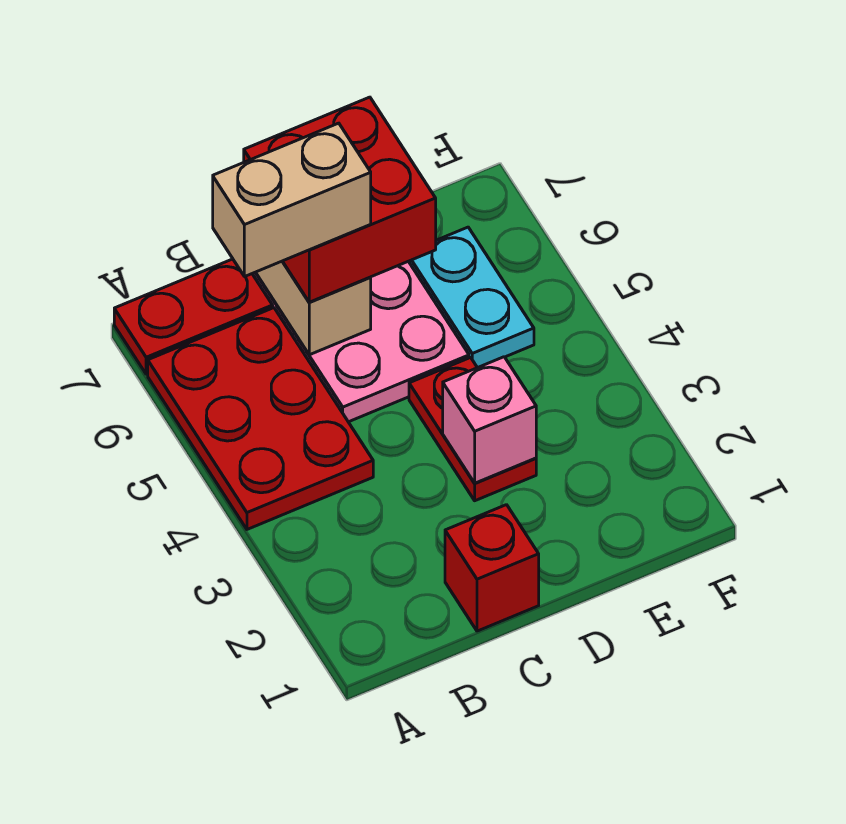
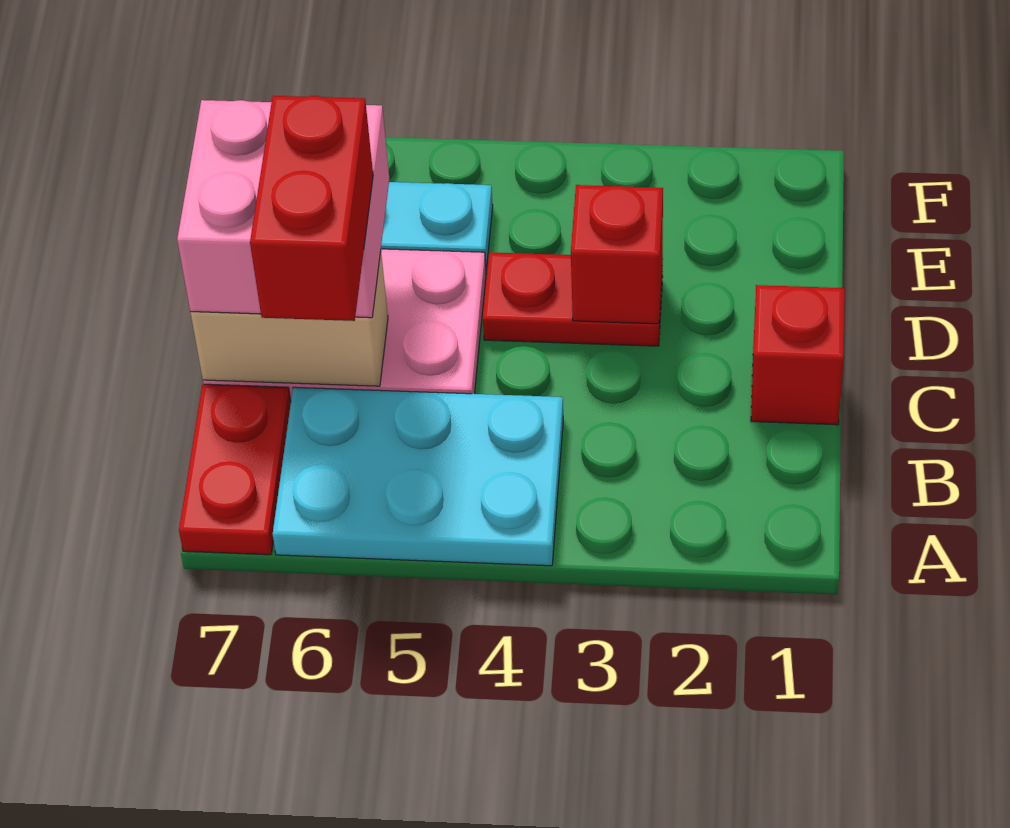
red plate A4:B6 level 1 -> cyan plate A4:B6 level 1
tan brick B6:C6 level 4 -> red brick B6:C6 level 4
red brick C6:D7 level 3 -> pink brick C6:D7 level 3
pink brick D3 level 2 -> red brick D3 level 2

